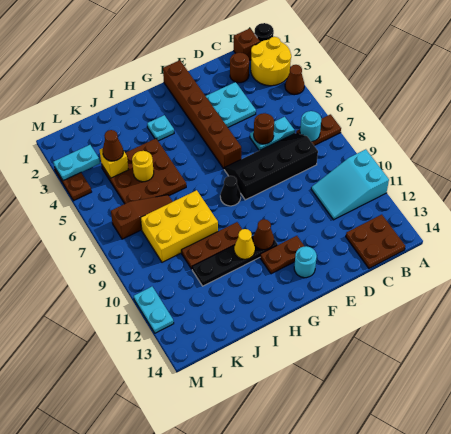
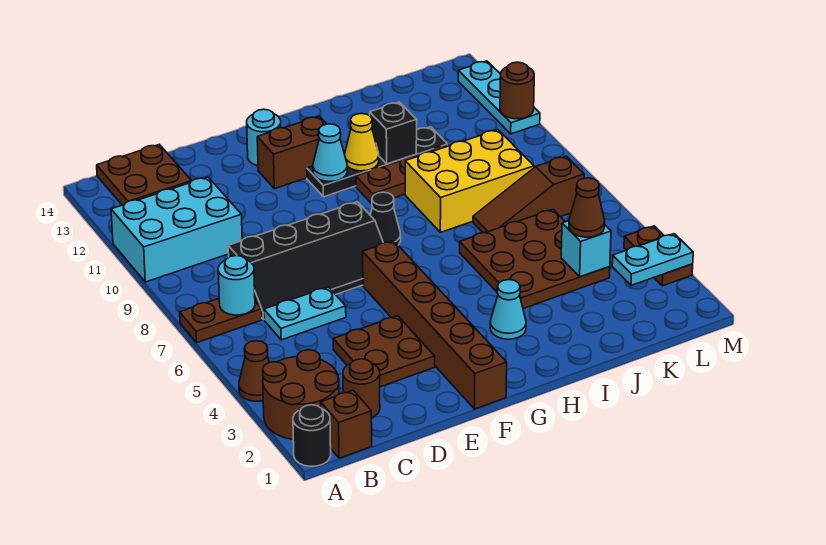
yellow round brick A2:B3 level 1 -> brown round brick A2:B3 level 1
cyan slope A10:C11 level 1 top A -> cyan brick A10:C11 level 1
cyan plate D3:E4 level 1 -> brown plate D3:E4 level 1
brown round brick D6 level 2 -> brown round brick M11 level 2
brown plate F12:G12 level 1 -> brown brick F12:G12 level 1
brown cone G11 level 2 -> cyan cone G11 level 2
cyan plate H3 level 1 -> cyan cone H3 level 1
none -> black brick I11 level 2
yellow round brick J5 level 2 -> none
yellow brick K4 level 2 -> cyan brick K4 level 2
cyan plate M11:M12 level 1 -> cyan plate M11:M13 level 1

